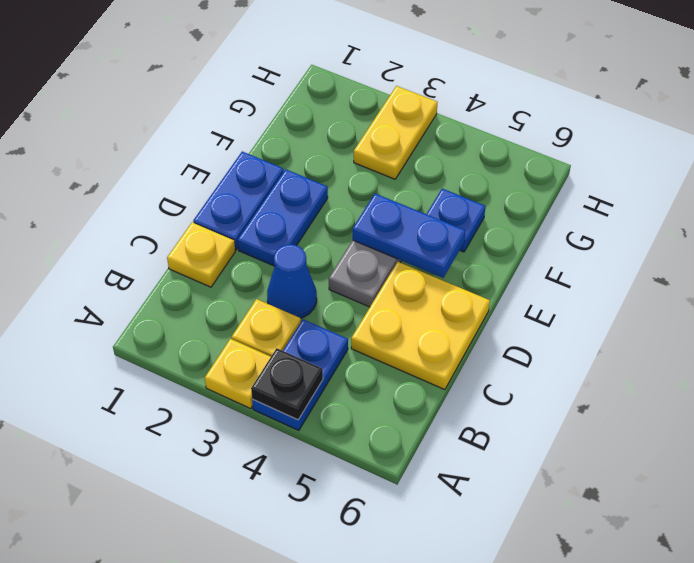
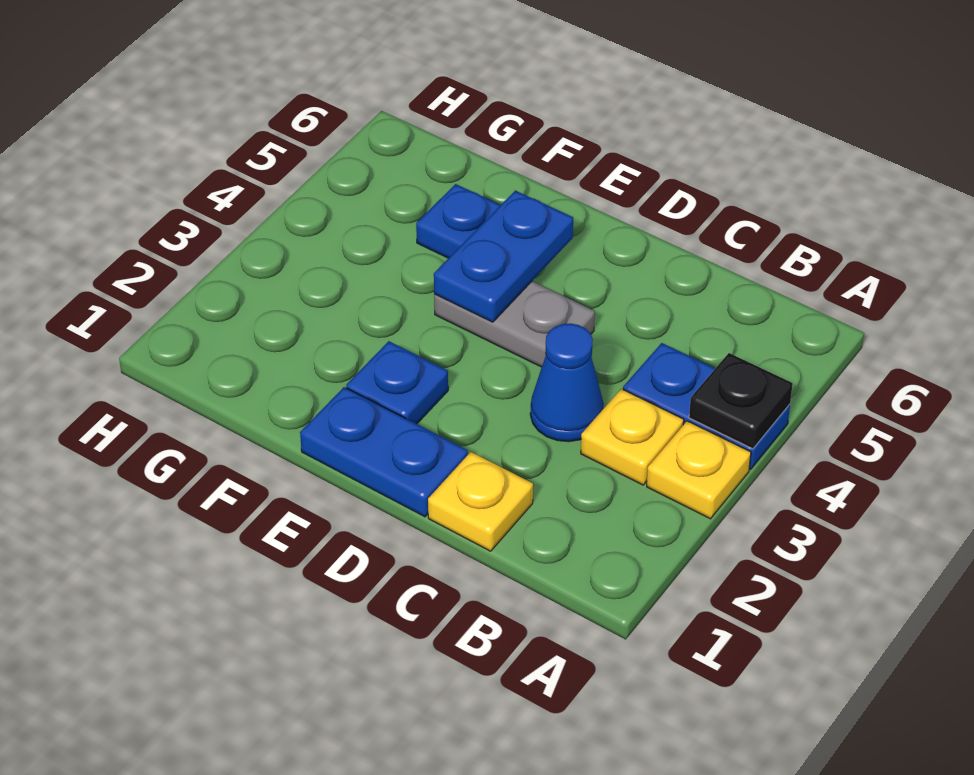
yellow plate C5:D6 level 1 -> none
blue plate D2:E2 level 1 -> blue plate E2 level 1
yellow plate G3:H3 level 1 -> none

